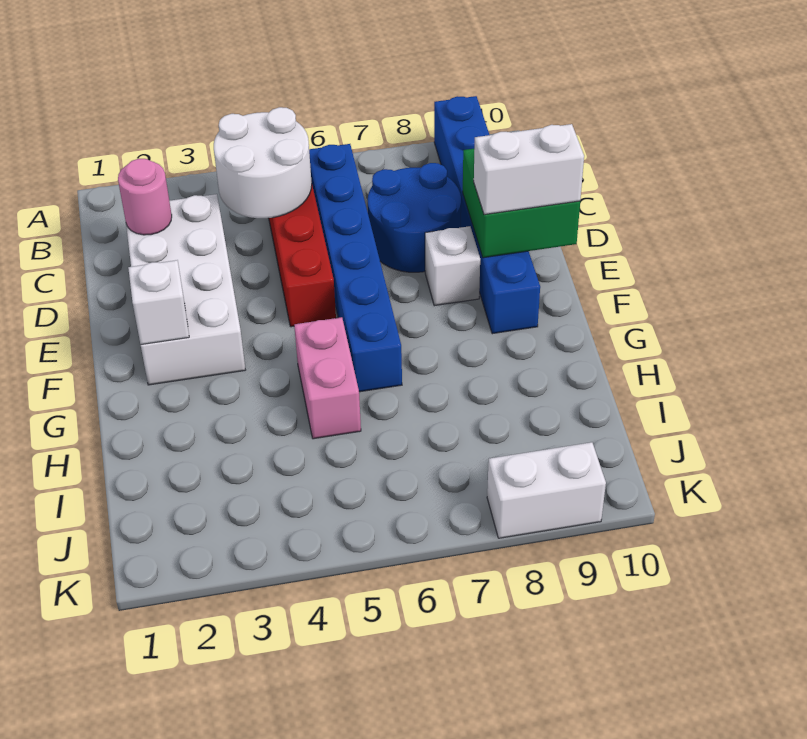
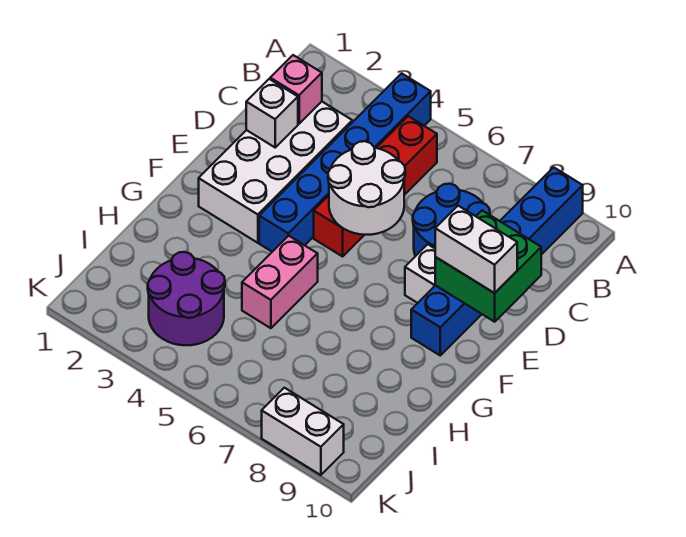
white round brick B4:C5 level 2 -> white round brick D5:E6 level 2
blue brick B6:G6 level 1 -> blue brick A4:F4 level 1
pink round brick C2 level 2 -> pink brick C2 level 2
white brick F2 level 2 -> white brick D2 level 2
none -> purple round brick I3:J4 level 1

